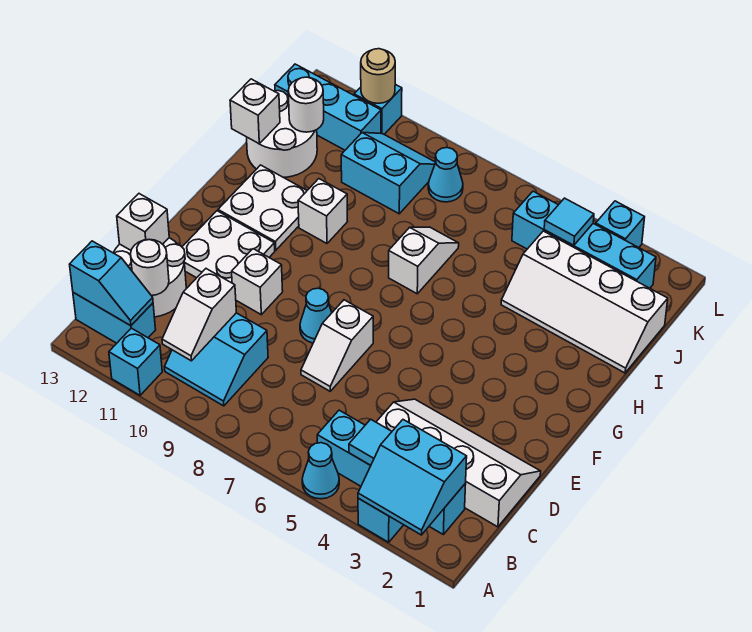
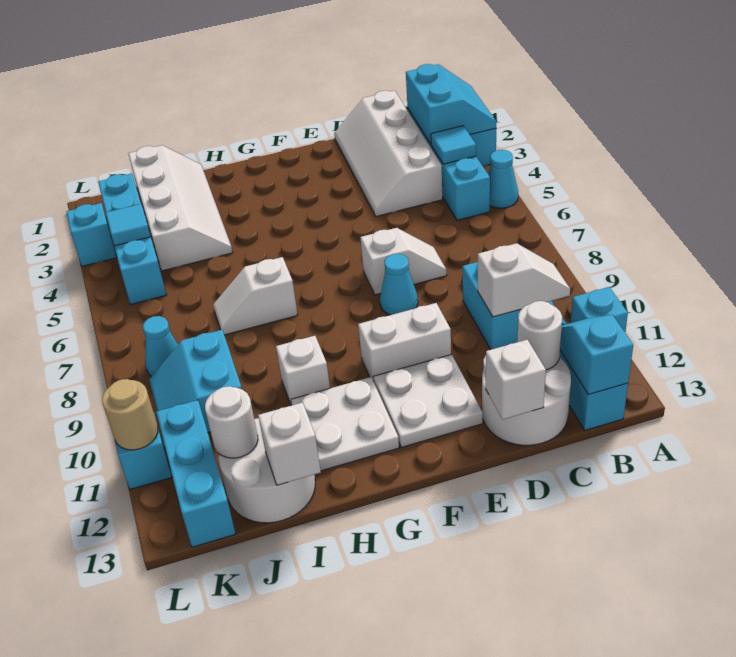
white brick E10 level 1 -> white brick E10:F10 level 1

